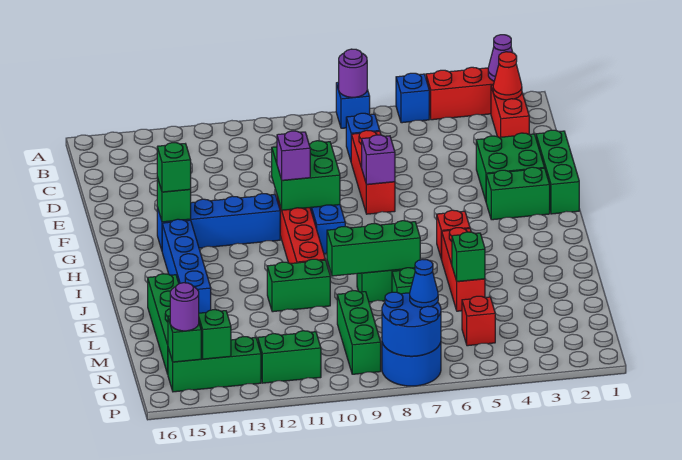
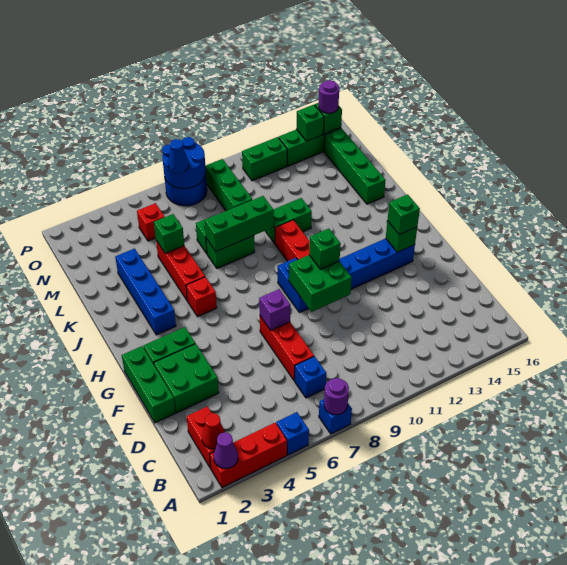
purple brick G10 level 3 -> green brick G10 level 3
blue brick H14:K14 level 1 -> blue brick I3:L3 level 1

